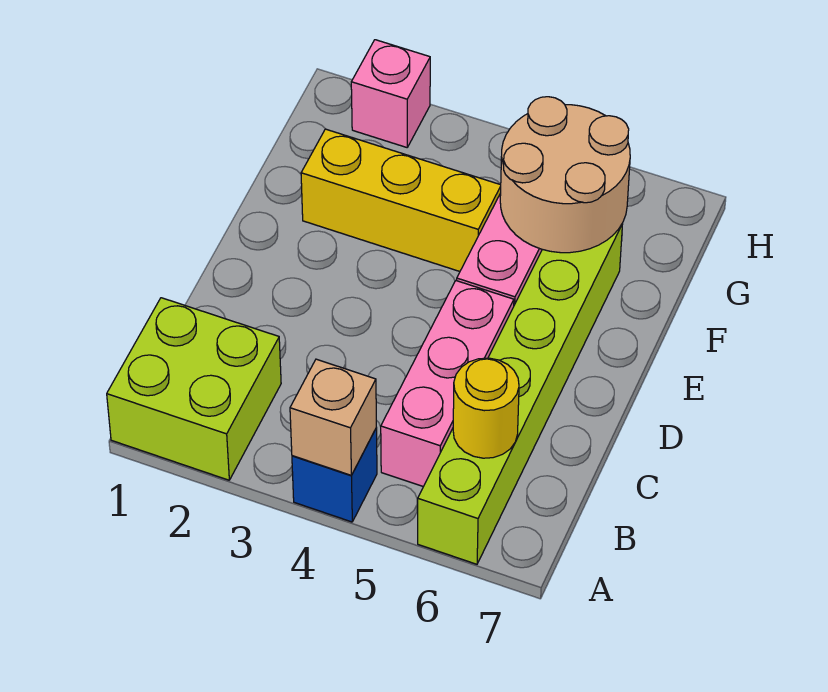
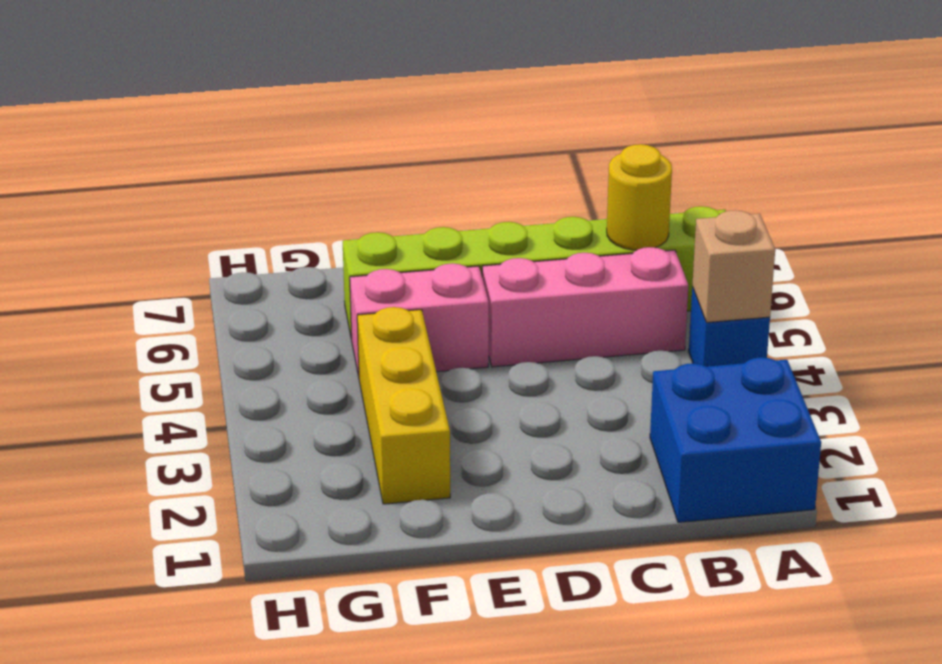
lime brick A1:B2 level 1 -> blue brick A1:B2 level 1
tan round brick F5:G6 level 2 -> none
pink brick H2 level 1 -> none

